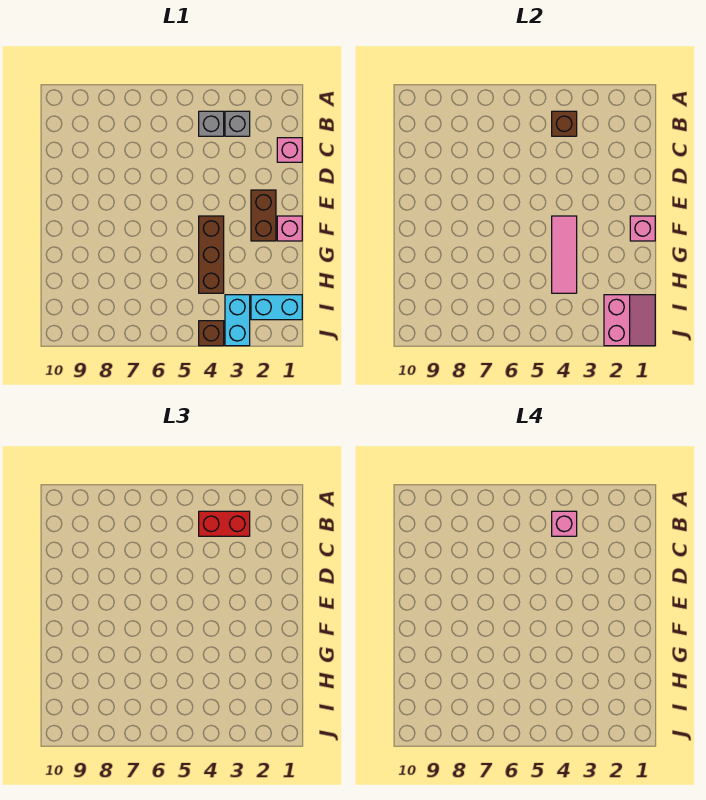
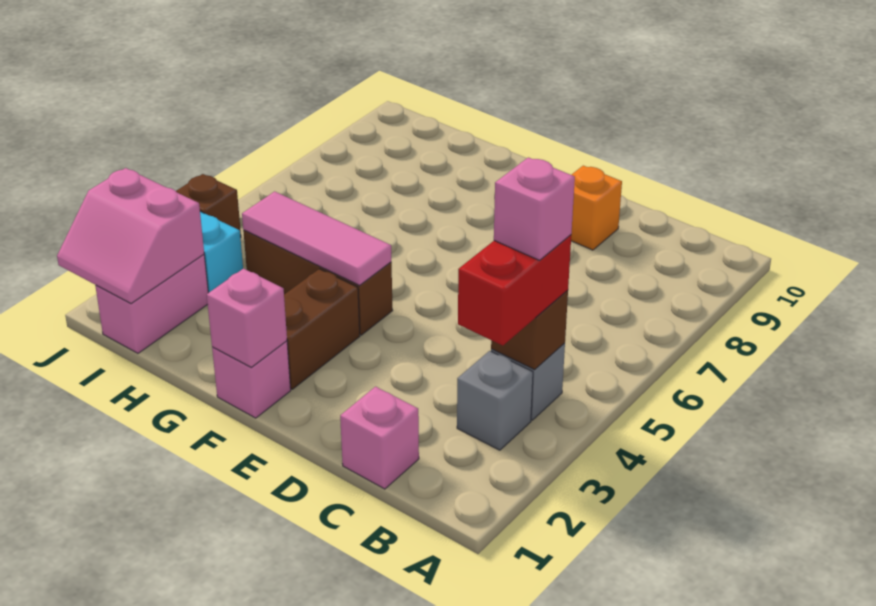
none -> orange brick D9 level 1
brown brick E2:F2 level 1 -> brown brick F2:F3 level 1
cyan brick I1:I2 level 1 -> pink brick I1:I2 level 1

